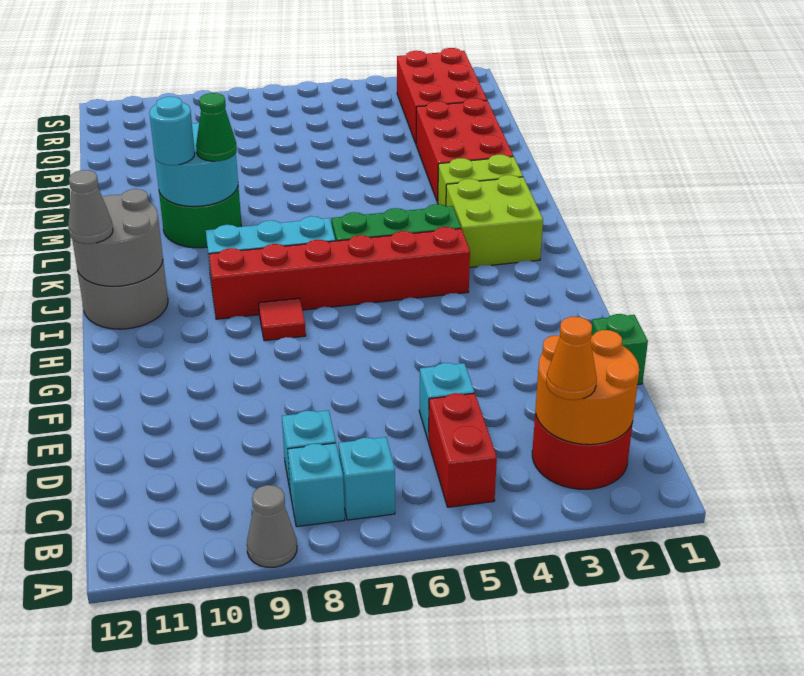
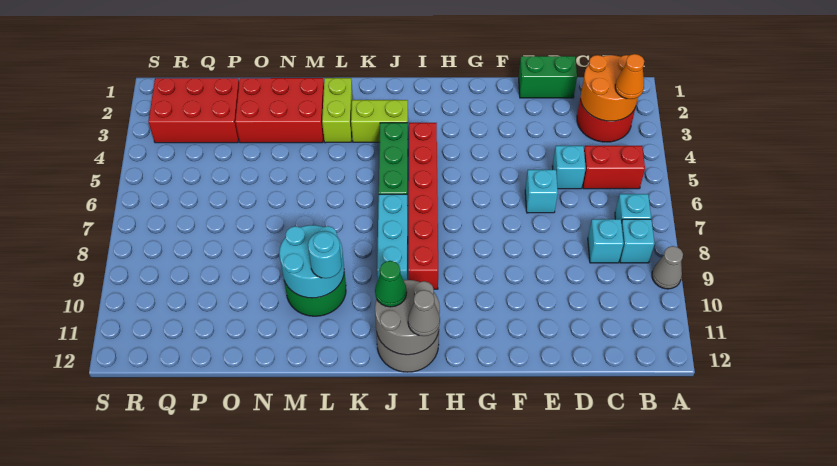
green brick E1 level 1 -> green brick D1:E1 level 1
none -> cyan brick E6 level 1
red tile H8 level 1 -> none
lime brick J2:K3 level 1 -> lime brick J3:K3 level 1
green cone L9 level 3 -> green cone J11 level 3

